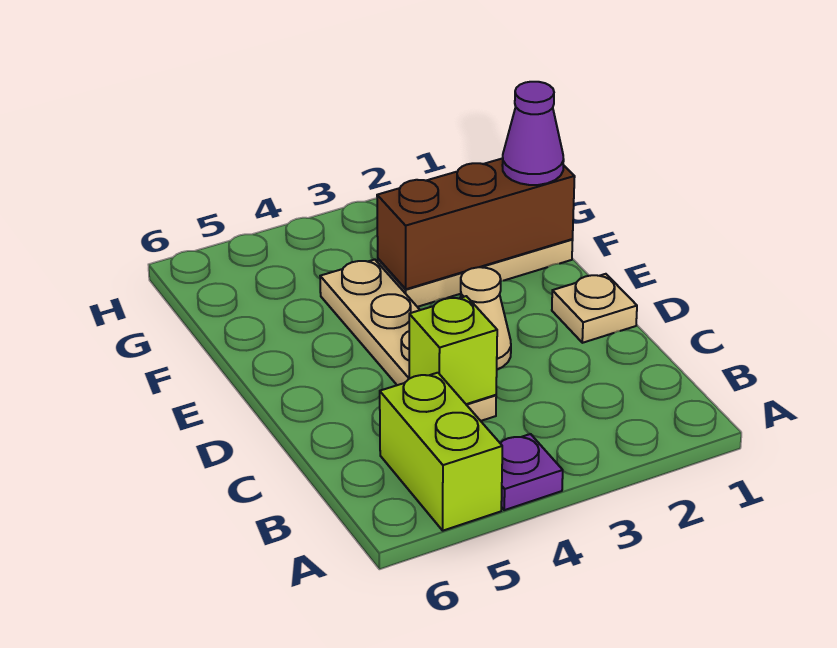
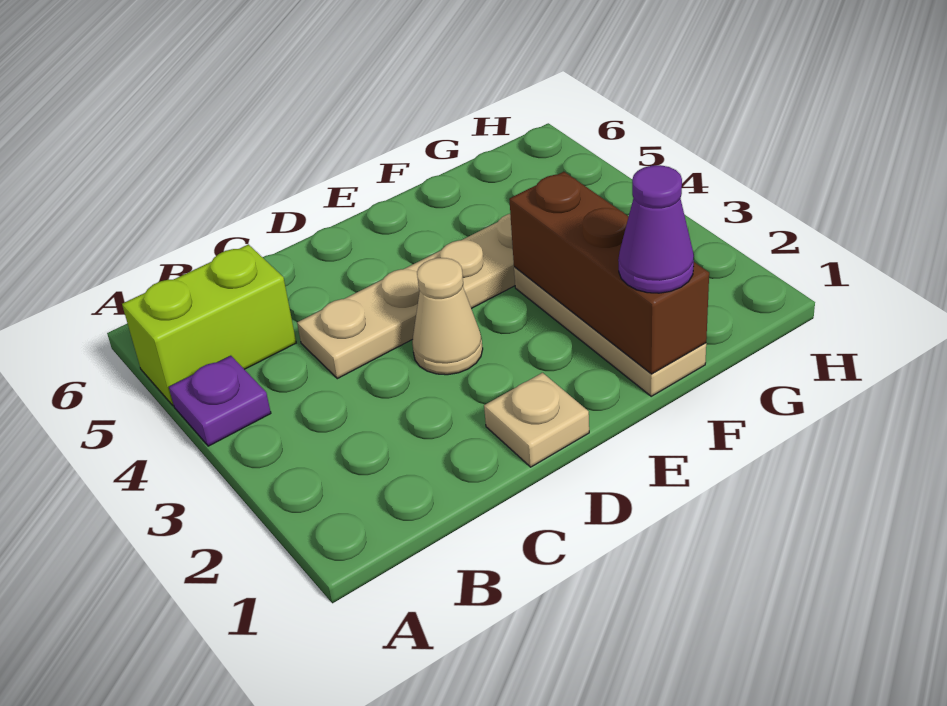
lime brick C4 level 2 -> none

